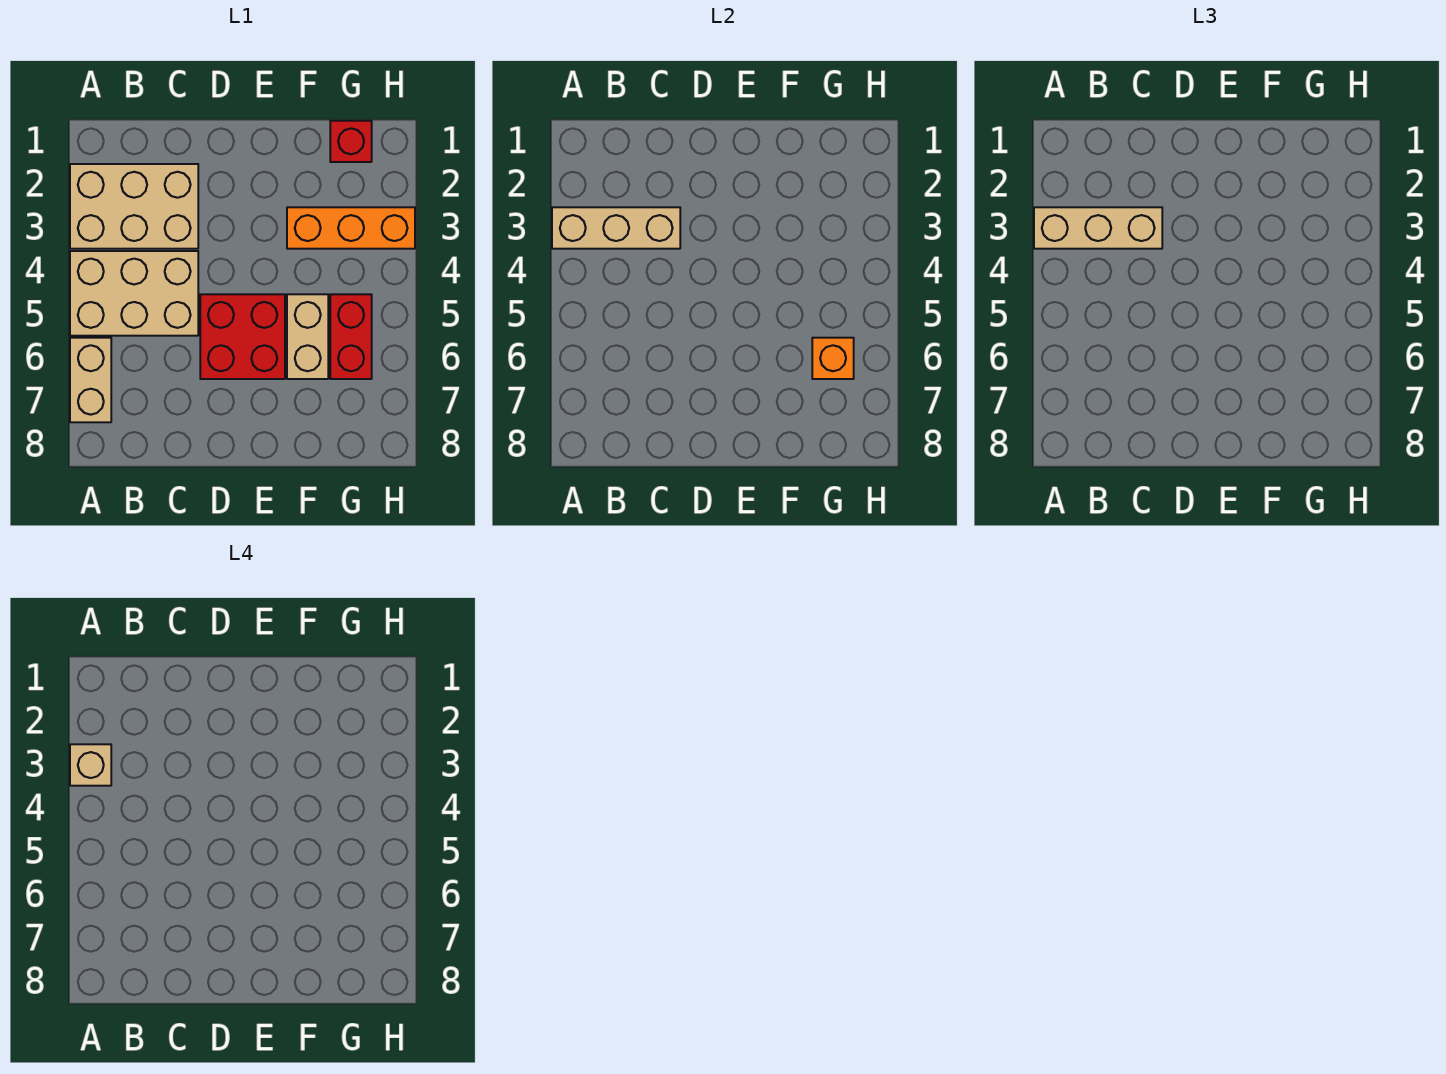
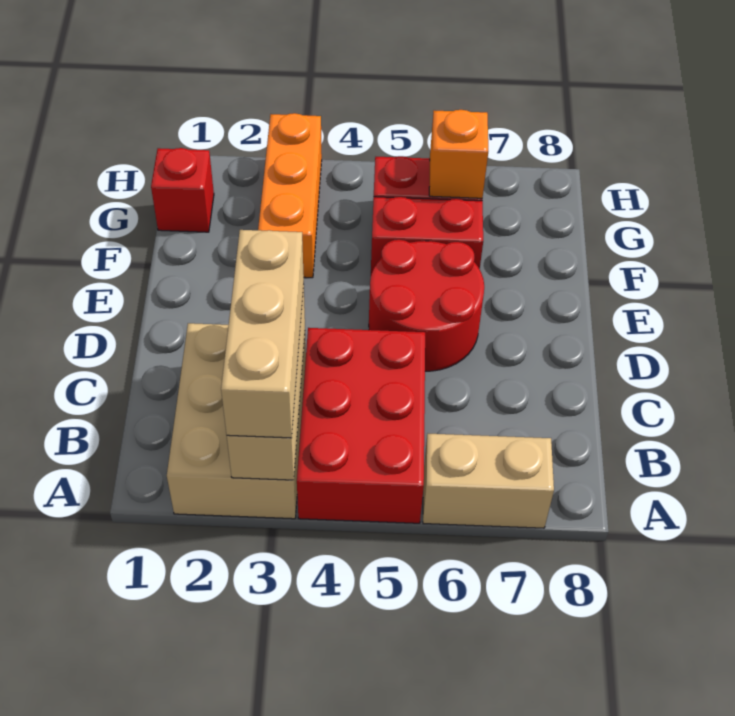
tan brick A3 level 4 -> none
tan brick A4:C5 level 1 -> red brick A4:C5 level 1
red brick D5:E6 level 1 -> red round brick D5:E6 level 1
tan brick F5:F6 level 1 -> red brick F5:F6 level 1

